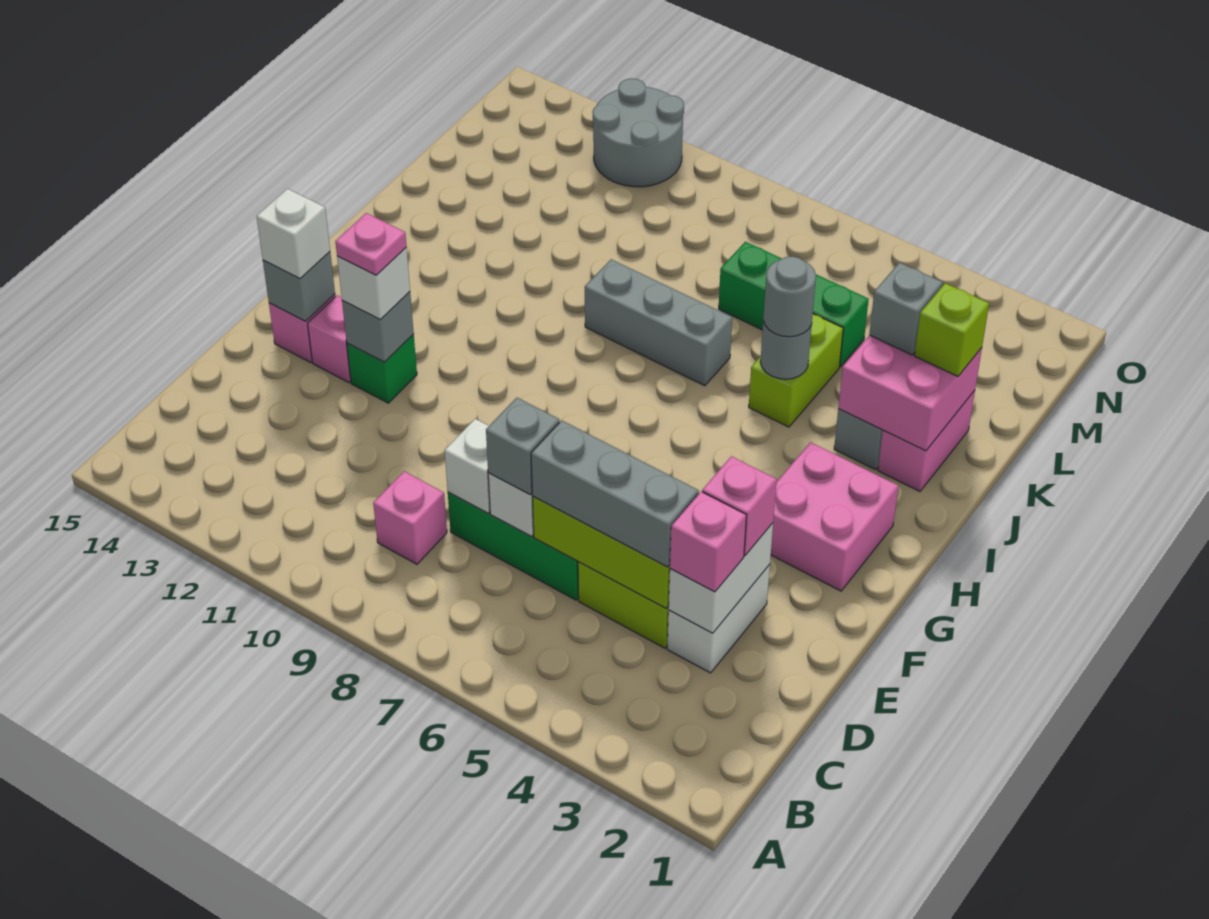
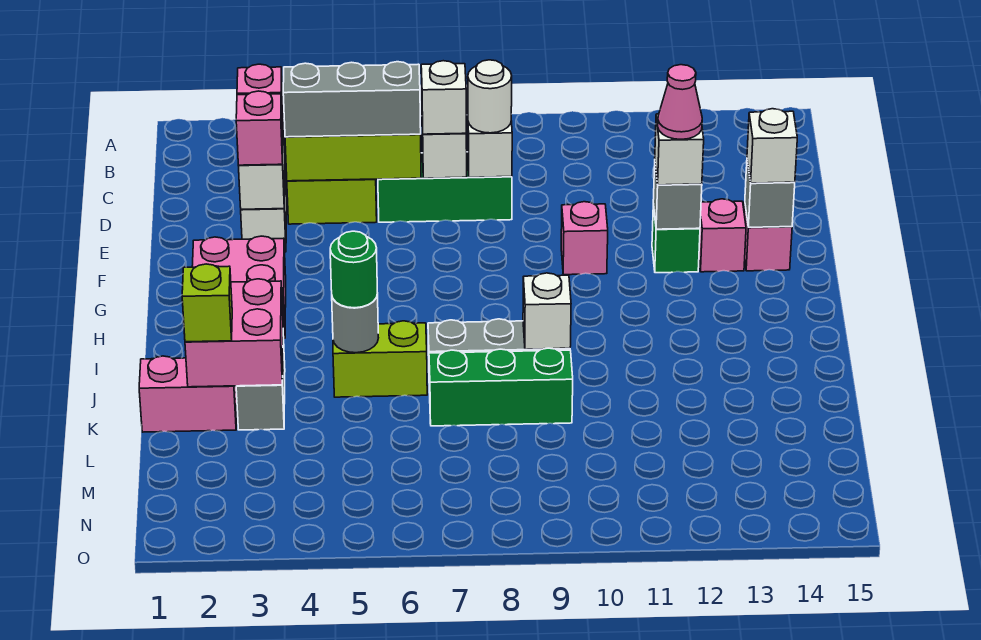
pink brick C9 level 1 -> pink brick F10 level 1
grey brick D7 level 3 -> white brick D7 level 3
none -> white round brick D8 level 3
pink plate F12 level 4 -> pink cone F12 level 4
pink brick J2:K2 level 1 -> pink brick K1:K2 level 1
lime brick J5:K5 level 1 -> lime brick J5:J6 level 1
grey round brick J5 level 3 -> green round brick J5 level 3
none -> white brick J9 level 2
grey brick K3 level 3 -> none
green brick L5:L7 level 1 -> green brick K7:K9 level 1
grey round brick N11:O12 level 1 -> none

